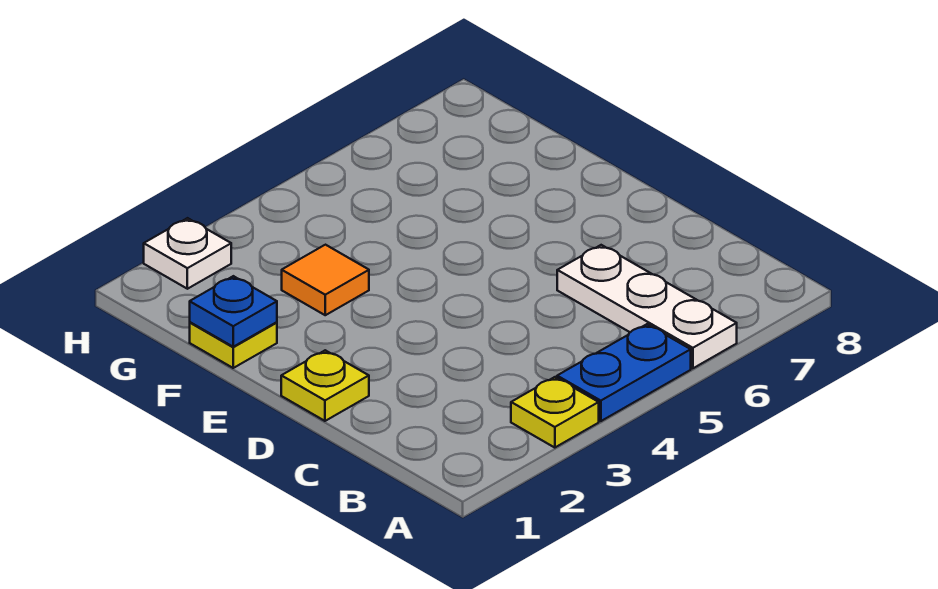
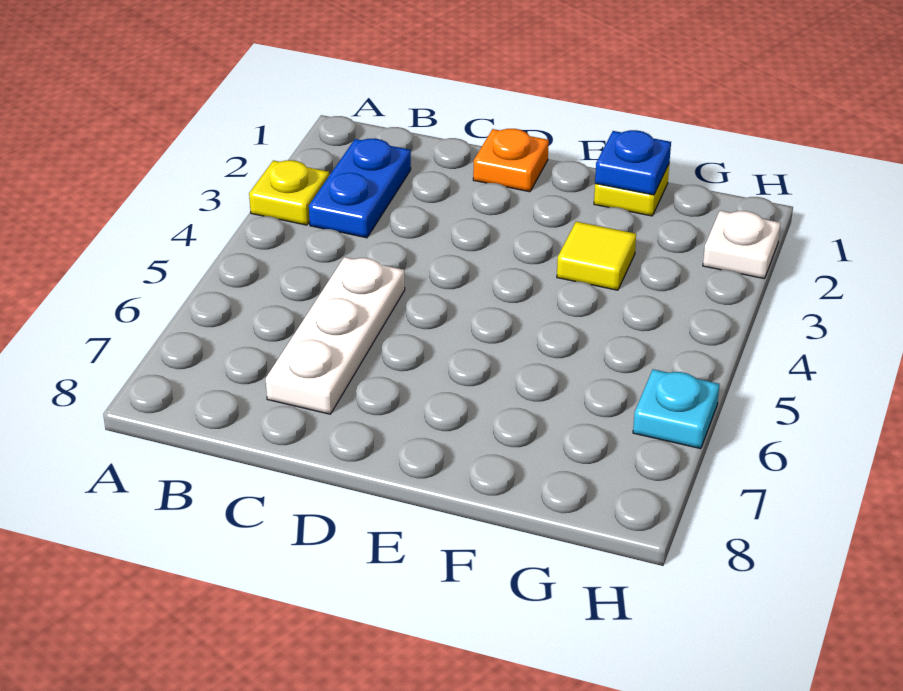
blue plate A4:A5 level 1 -> blue plate B2:B3 level 1
white plate A6:C6 level 1 -> white plate C5:C7 level 1
yellow plate D1 level 1 -> orange plate D1 level 1
orange tile F3 level 1 -> yellow tile F3 level 1
none -> cyan plate H6 level 1

